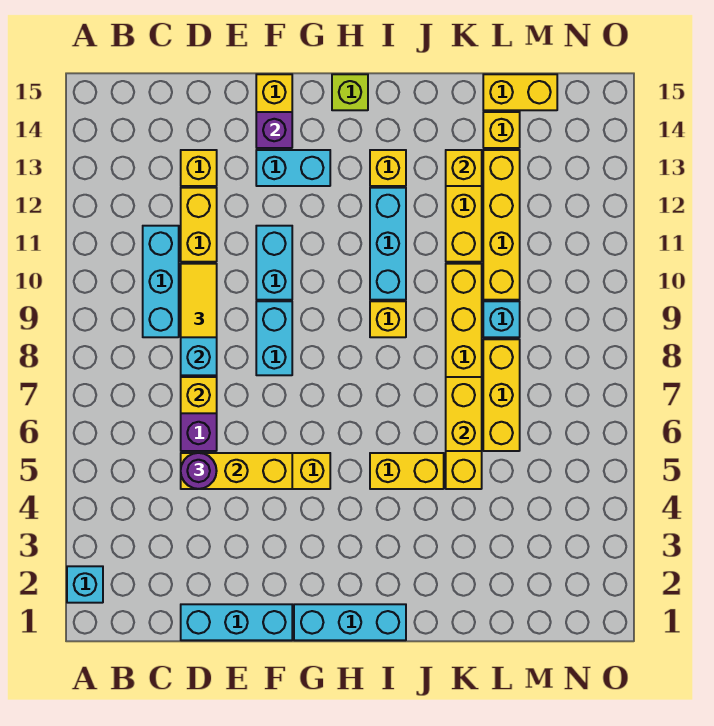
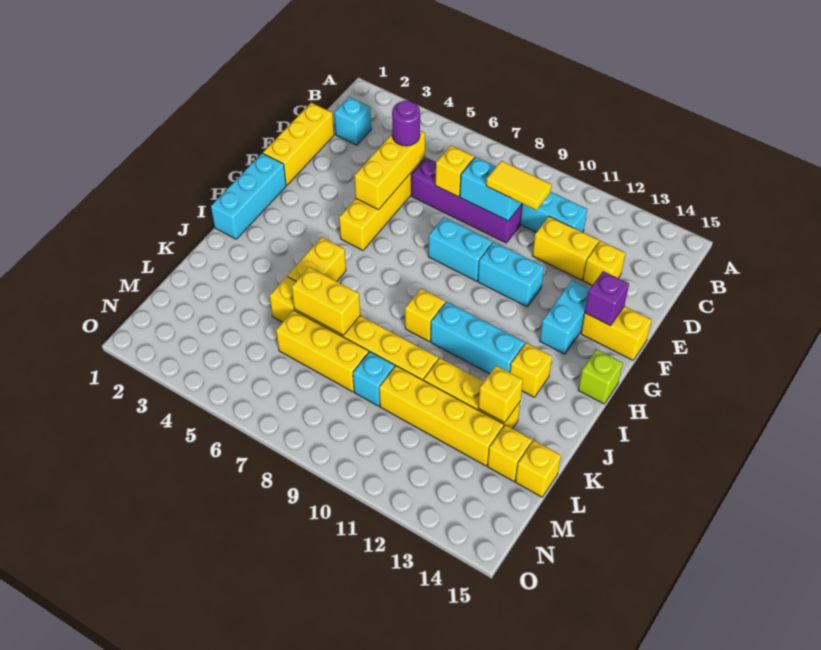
cyan brick A2 level 1 -> cyan brick C2 level 1
cyan brick D1:F1 level 1 -> yellow brick D1:F1 level 1
yellow brick L15:M15 level 1 -> yellow brick L15 level 1

